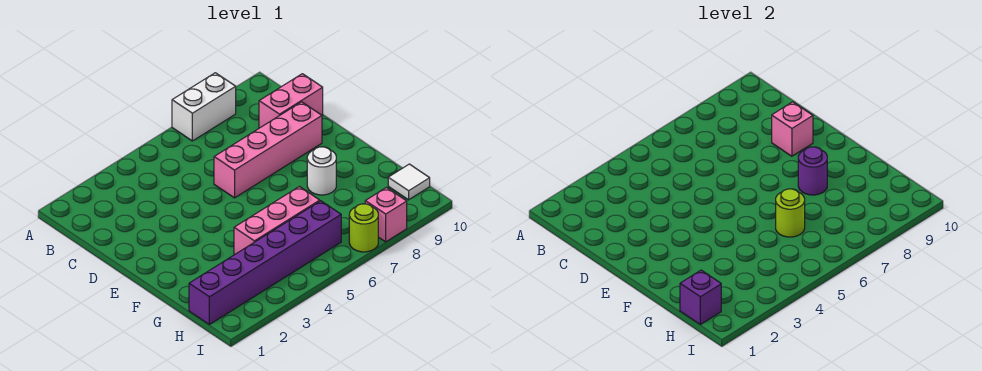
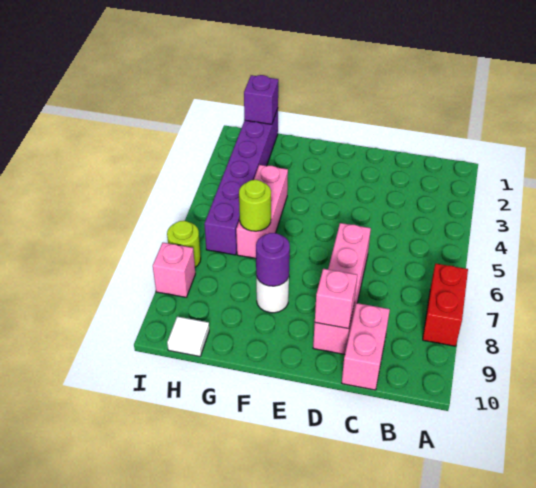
white brick A7:A8 level 1 -> red brick A7:A8 level 1

